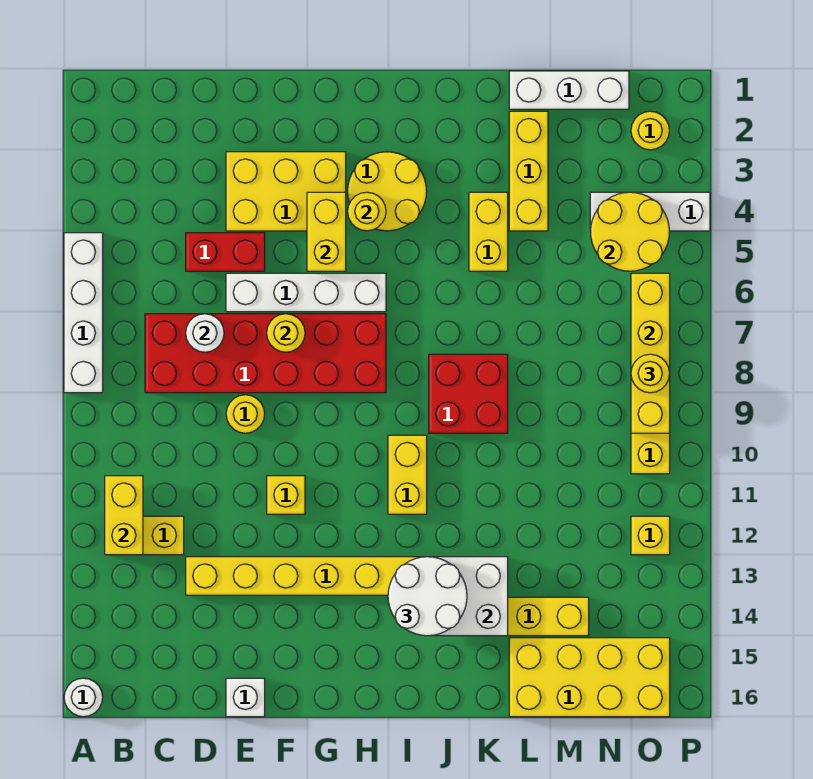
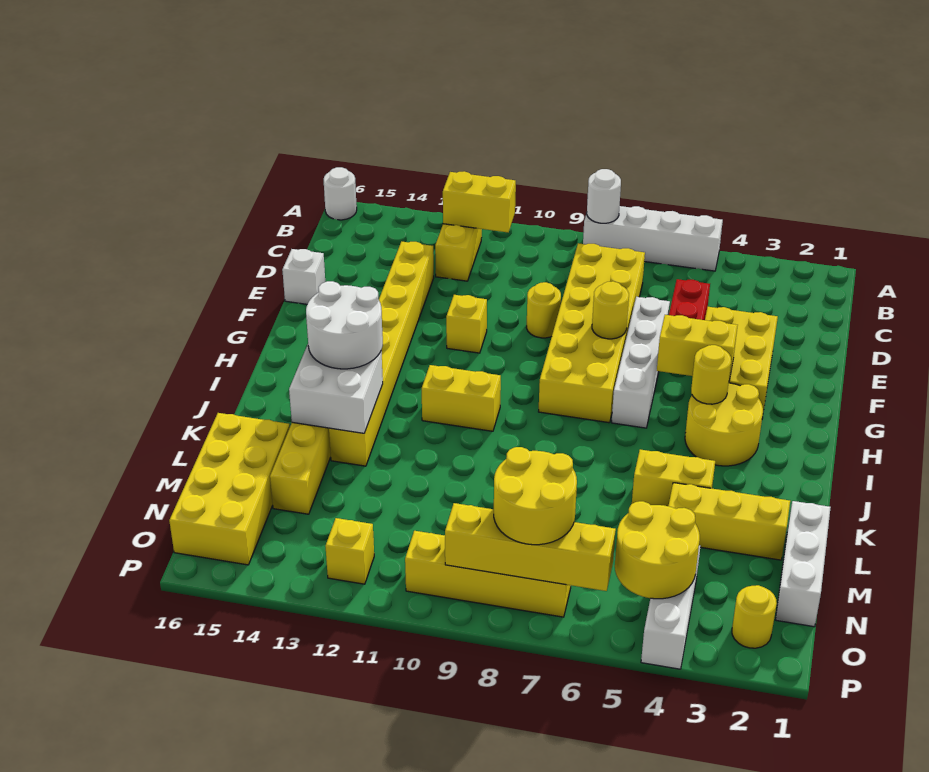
red brick C7:H8 level 1 -> yellow brick C7:H8 level 1
white round brick D7 level 2 -> white round brick A8 level 2
red brick J8:K9 level 1 -> none
yellow round brick O8 level 3 -> yellow round brick N7:O8 level 3

